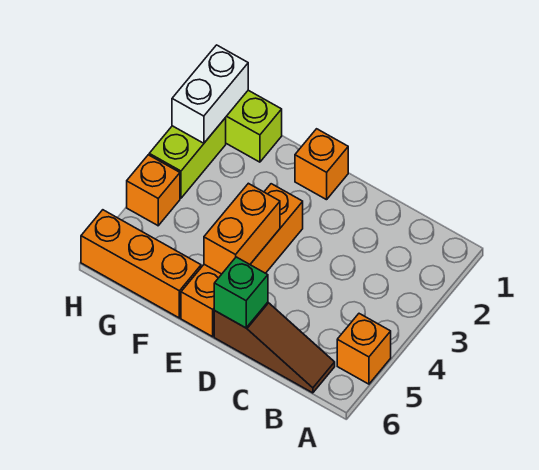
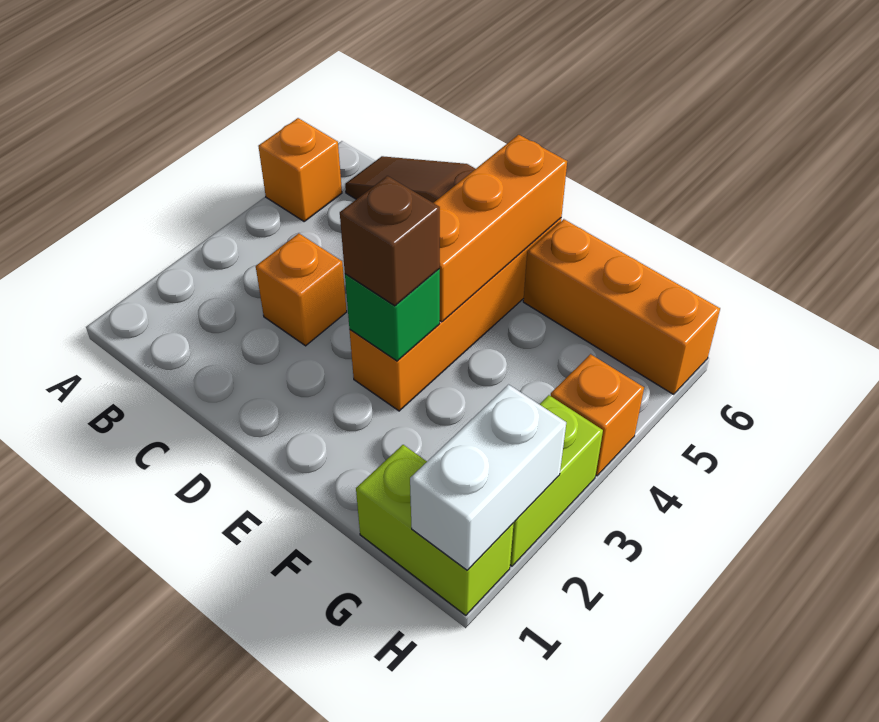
green brick D6 level 2 -> green brick E3 level 2
orange brick E1 level 1 -> orange brick C3 level 1
none -> brown brick E3 level 3
orange brick E4:E5 level 2 -> orange brick E4:E6 level 2

